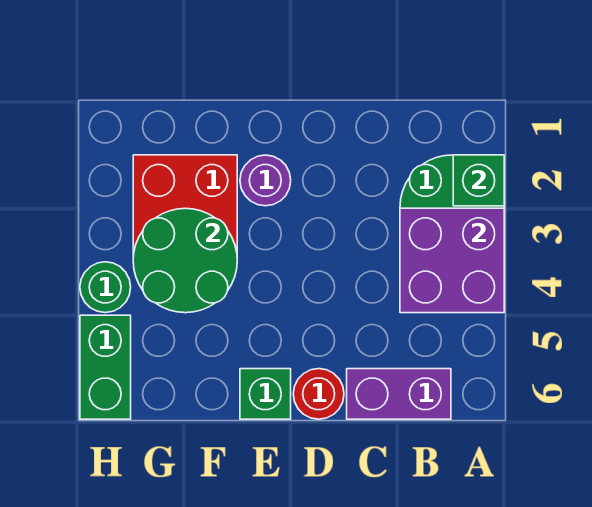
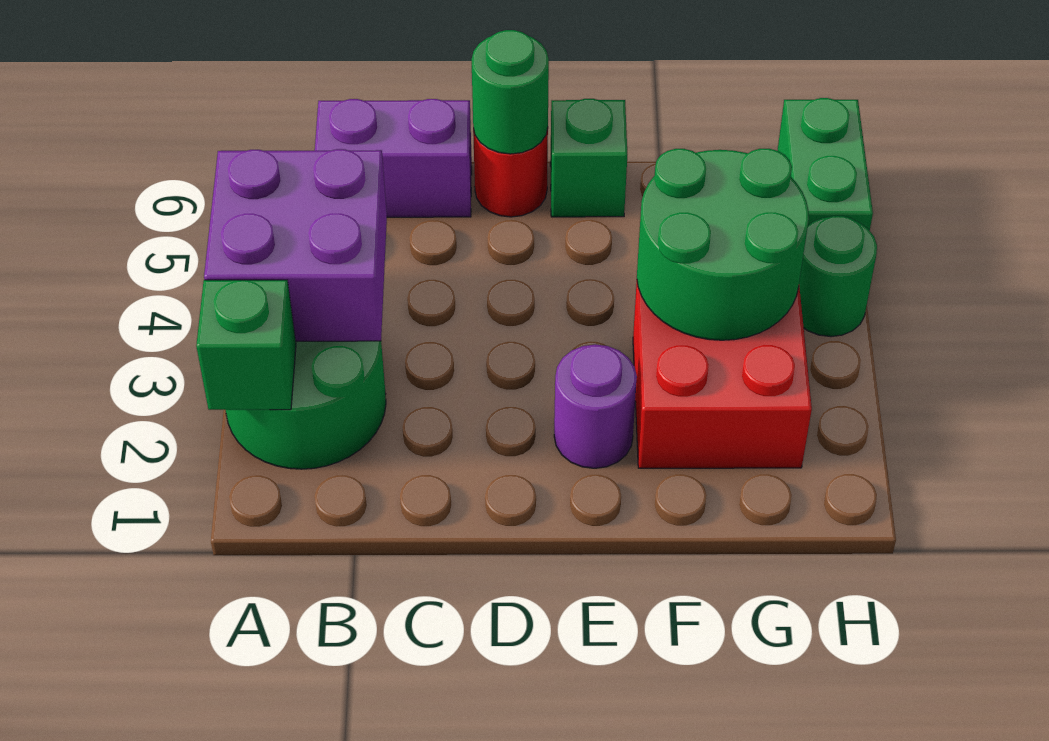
none -> green round brick D6 level 2

